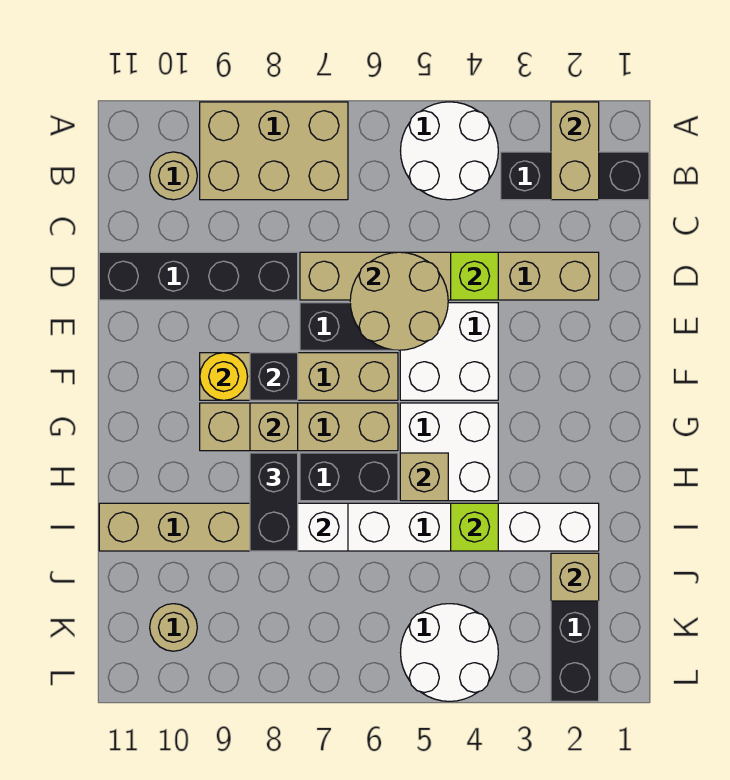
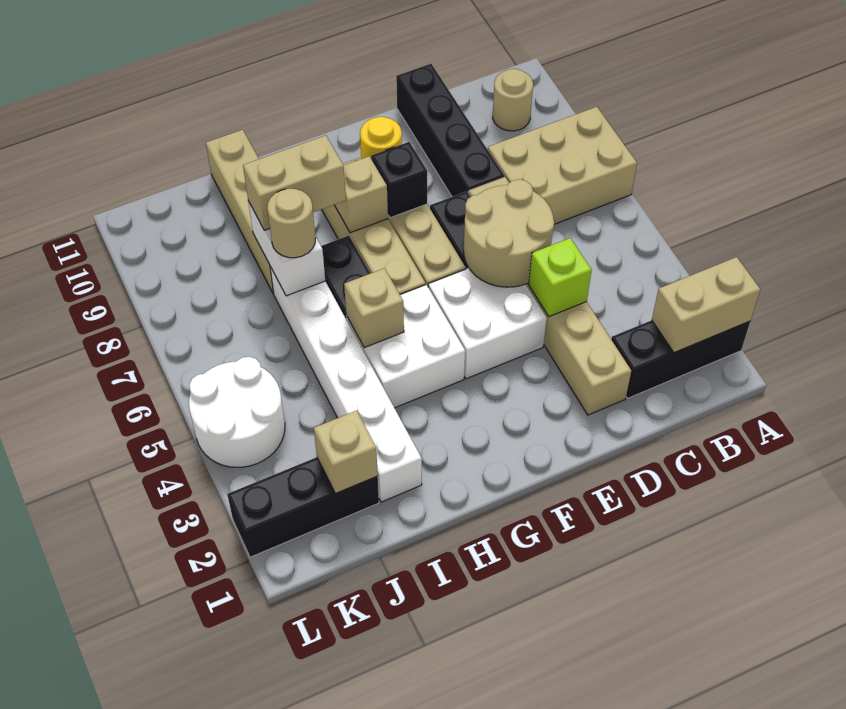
white round brick A4:B5 level 1 -> none
tan brick A7:B9 level 1 -> tan brick A7:C8 level 1
black brick B1:B3 level 1 -> black brick A2:C2 level 1
black brick H8:I8 level 3 -> tan brick H8:I8 level 3
lime brick I4 level 2 -> none
tan round brick K10 level 1 -> tan round brick I7 level 3

